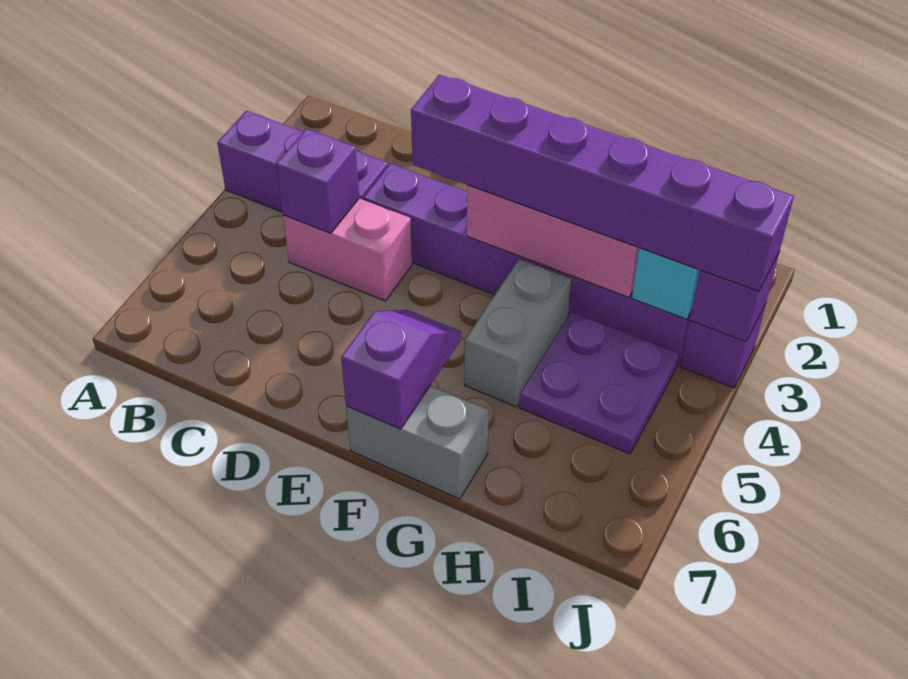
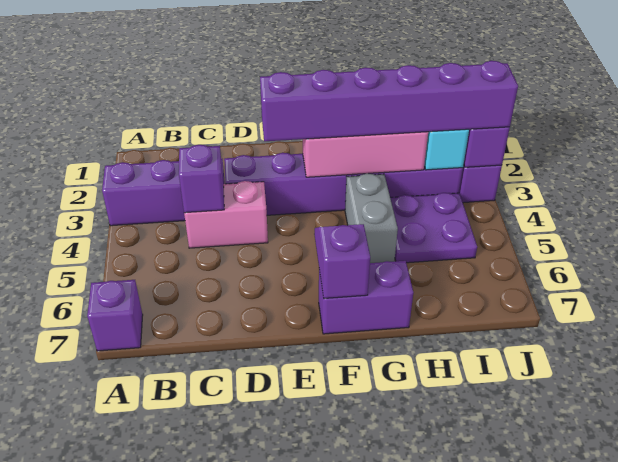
none -> purple brick A7 level 1
grey brick F7:G7 level 1 -> purple brick F7:G7 level 1

